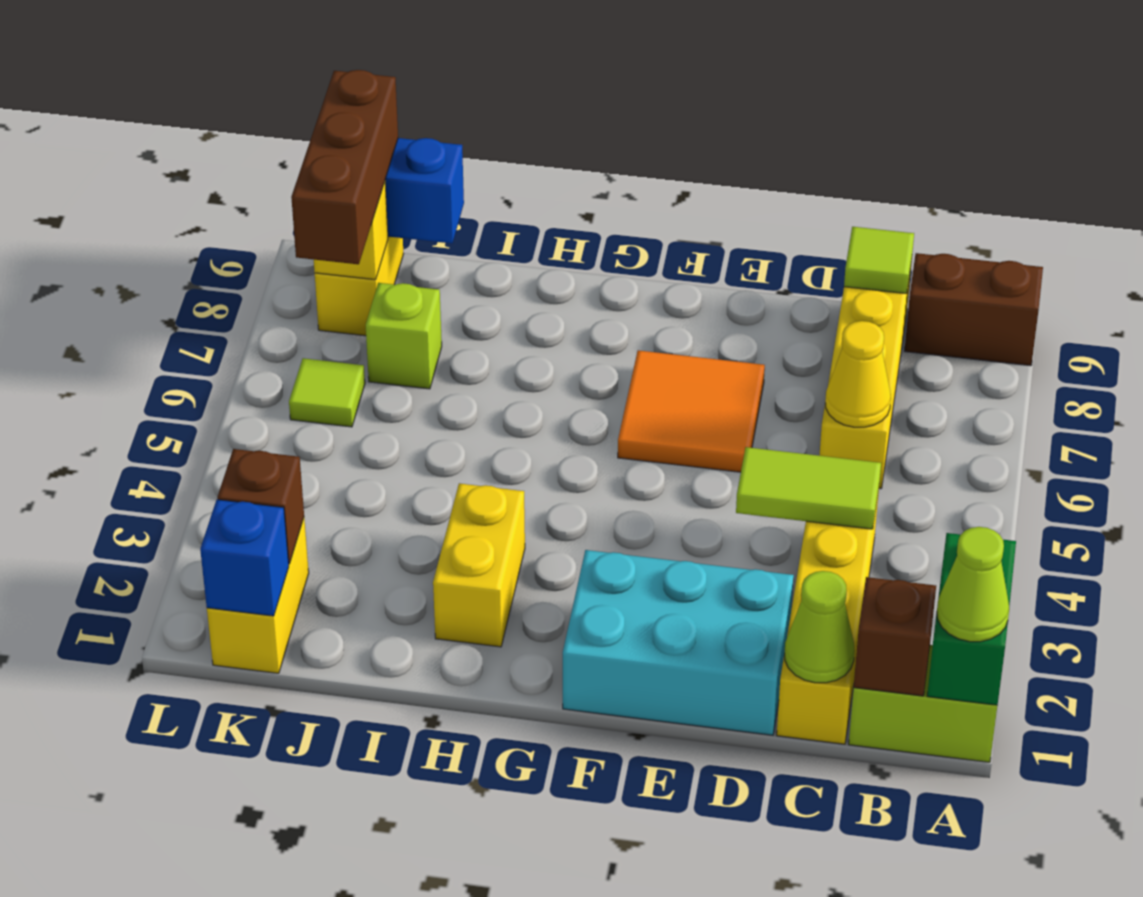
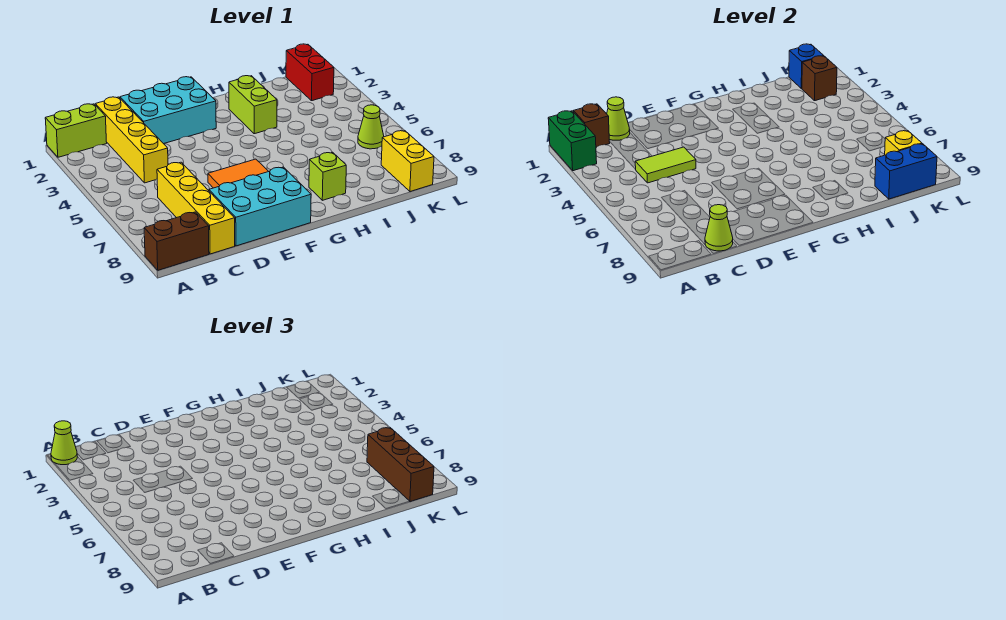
yellow cone C6 level 2 -> none
lime tile C9 level 2 -> lime cone C9 level 2
none -> cyan brick D8:F9 level 1
yellow brick H2:H3 level 1 -> lime brick H2:H3 level 1
lime brick J7 level 1 -> lime brick H8 level 1
yellow brick K1:K2 level 1 -> red brick K1:K2 level 1
lime tile K6 level 1 -> lime cone K6 level 1

